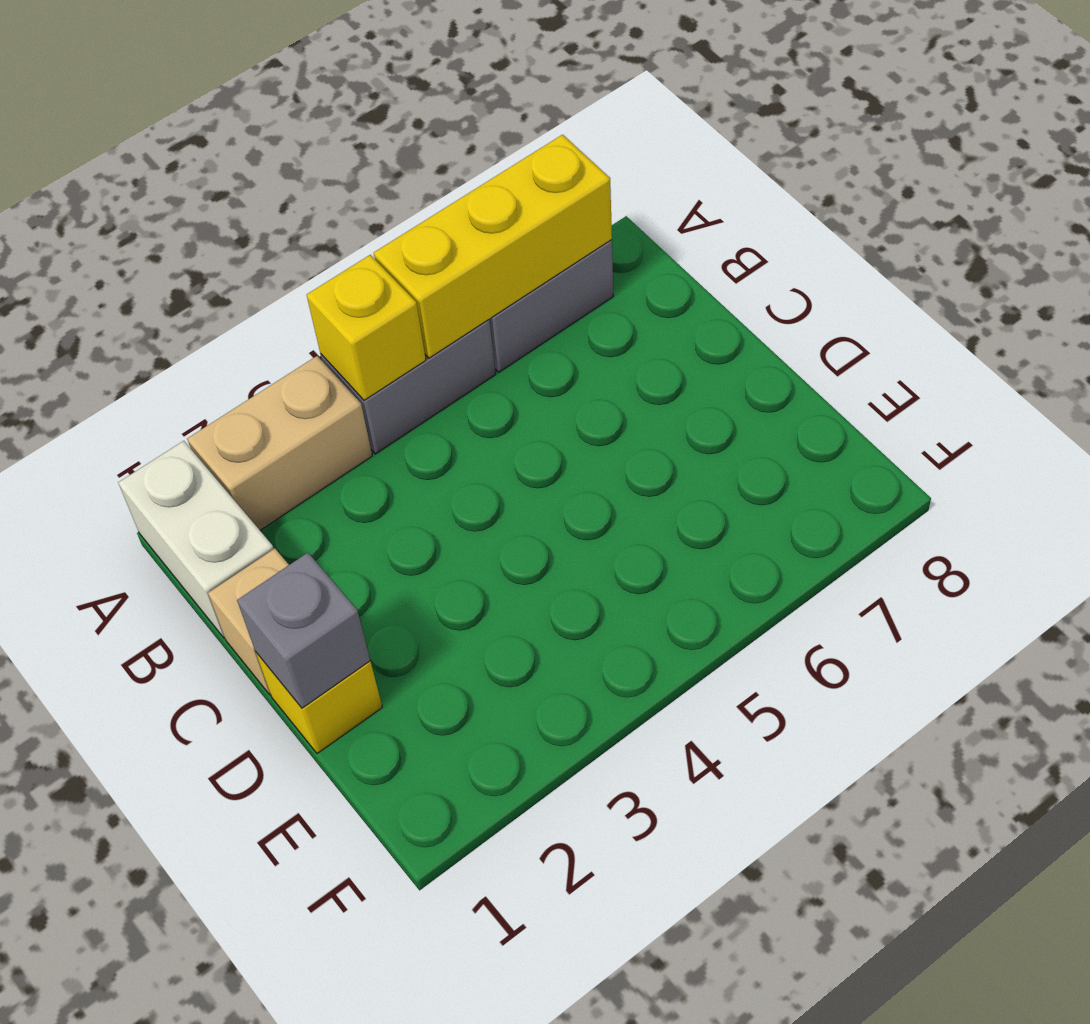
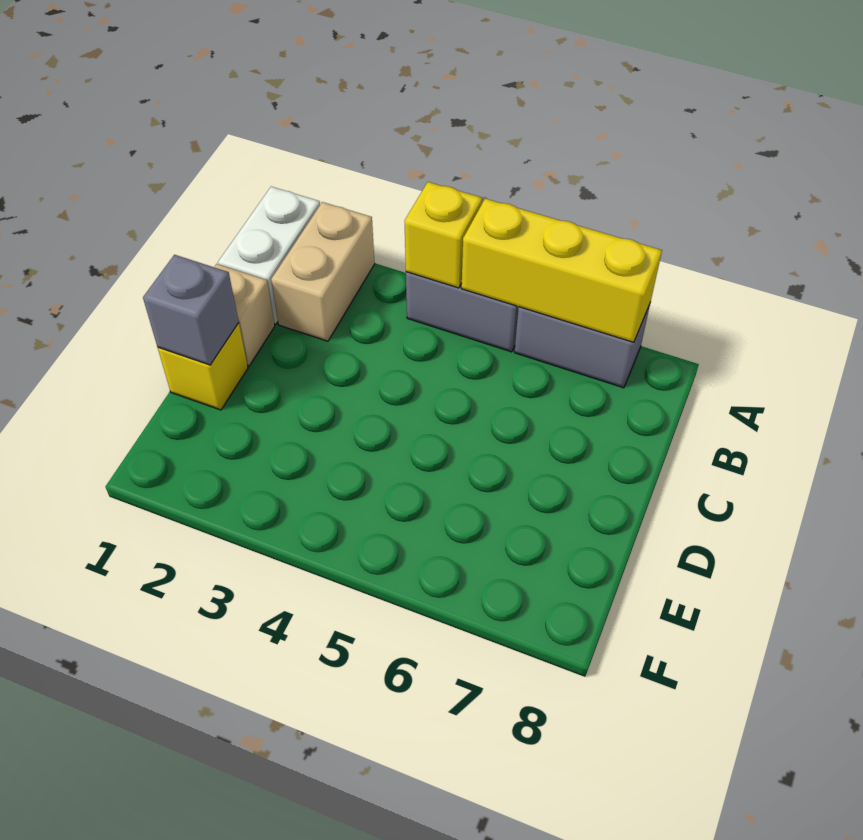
tan brick A2:A3 level 1 -> tan brick A2:B2 level 1

